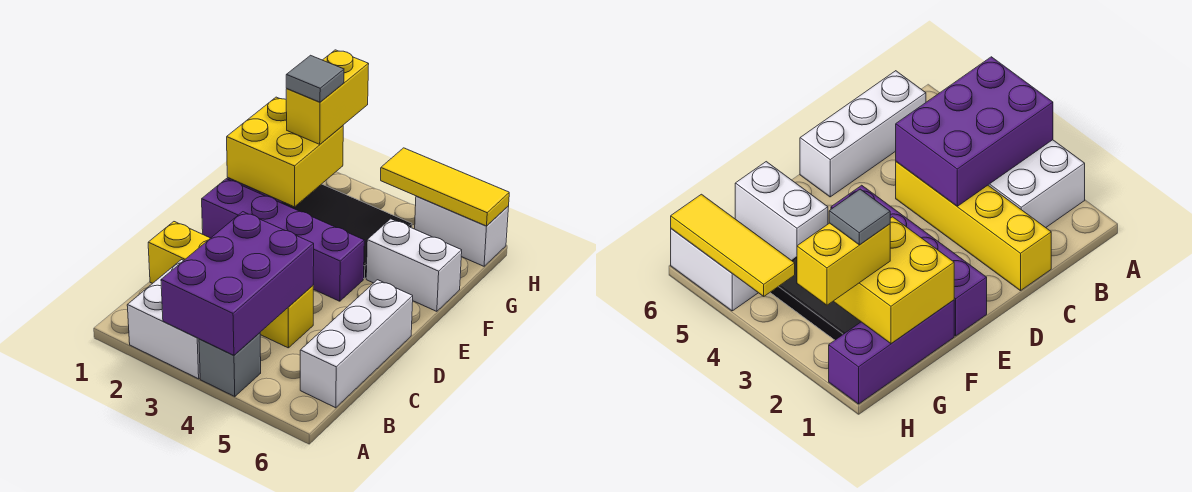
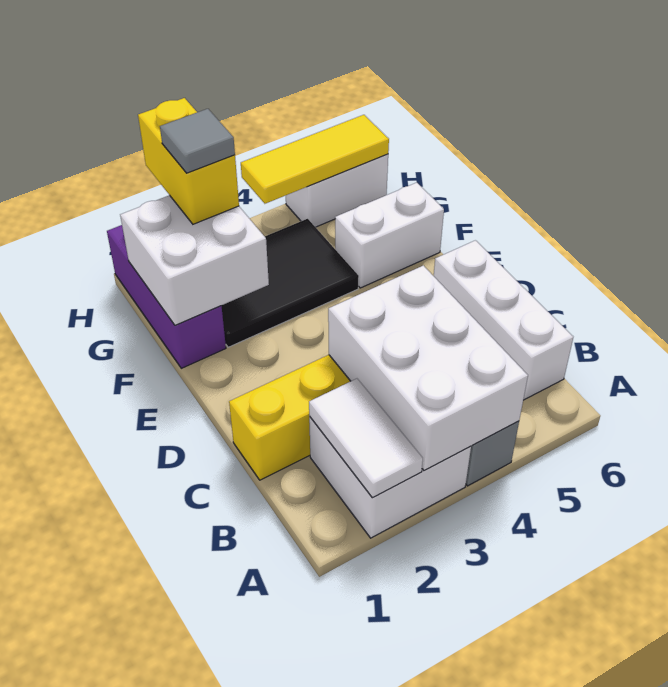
none -> white tile A2:B2 level 2
purple brick A3:C4 level 2 -> white brick A3:C4 level 2
purple brick E1:E4 level 1 -> none
yellow brick F1:G2 level 2 -> white brick F1:G2 level 2

